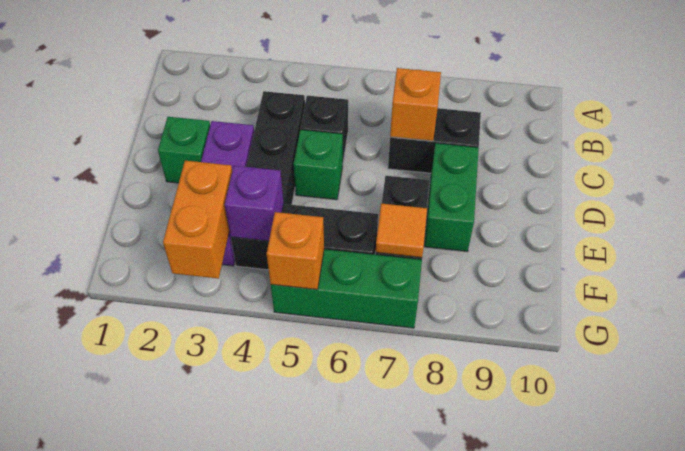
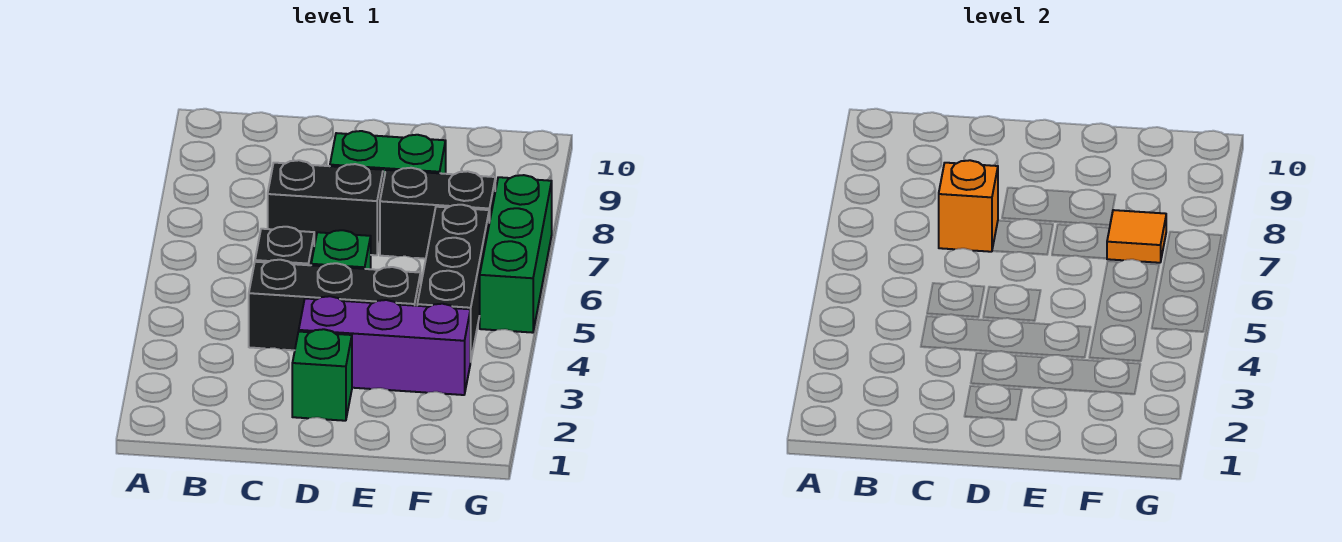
black brick C7:C8 level 1 -> black brick C7:D7 level 1
orange brick F3:G3 level 2 -> none
purple brick F4 level 2 -> none
orange brick G5 level 2 -> none

